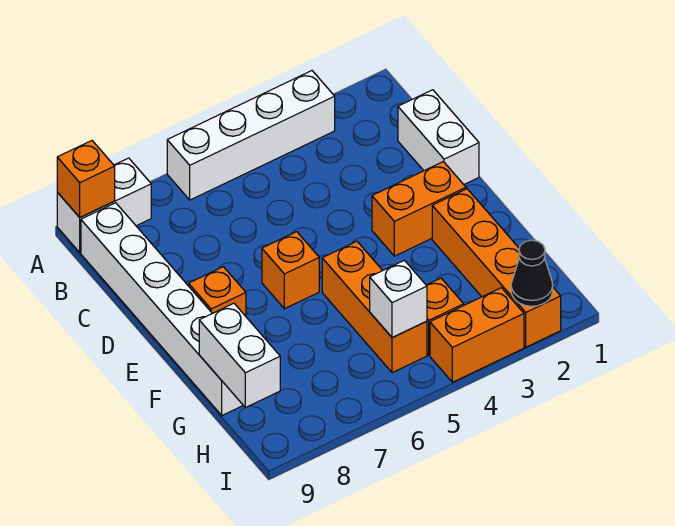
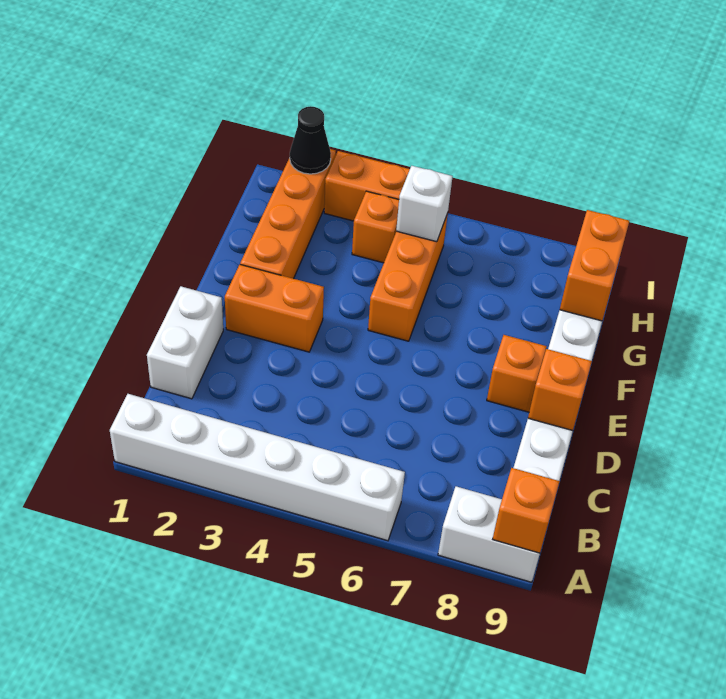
white brick A3:A6 level 1 -> white brick A1:A6 level 1
orange brick E6 level 1 -> orange brick D9 level 2
white brick G9:H9 level 2 -> orange brick G9:H9 level 2

